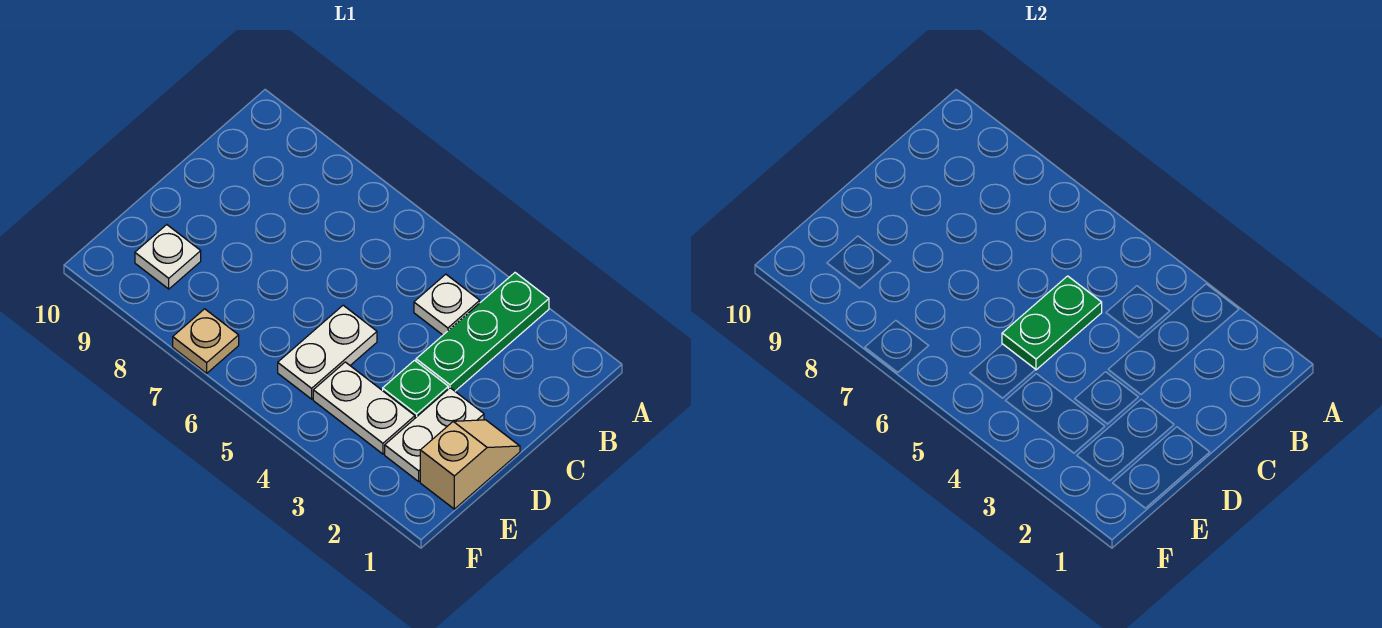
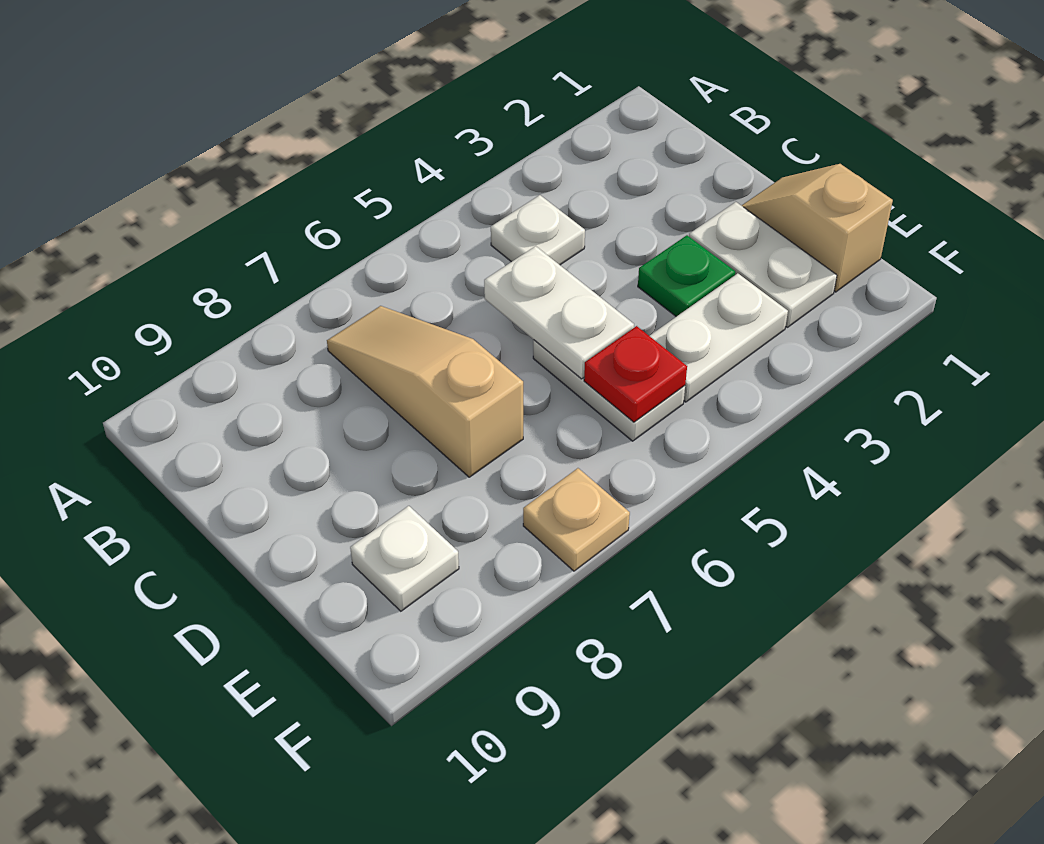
green plate A3:C3 level 1 -> none
none -> tan slope B7:D7 level 1 top D
green plate C5:D5 level 2 -> white plate C5:D5 level 2
none -> red plate E5 level 2

